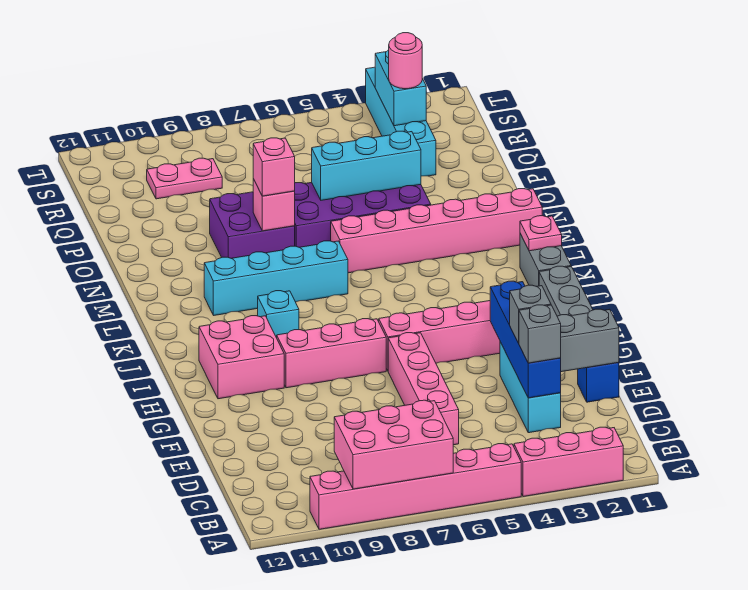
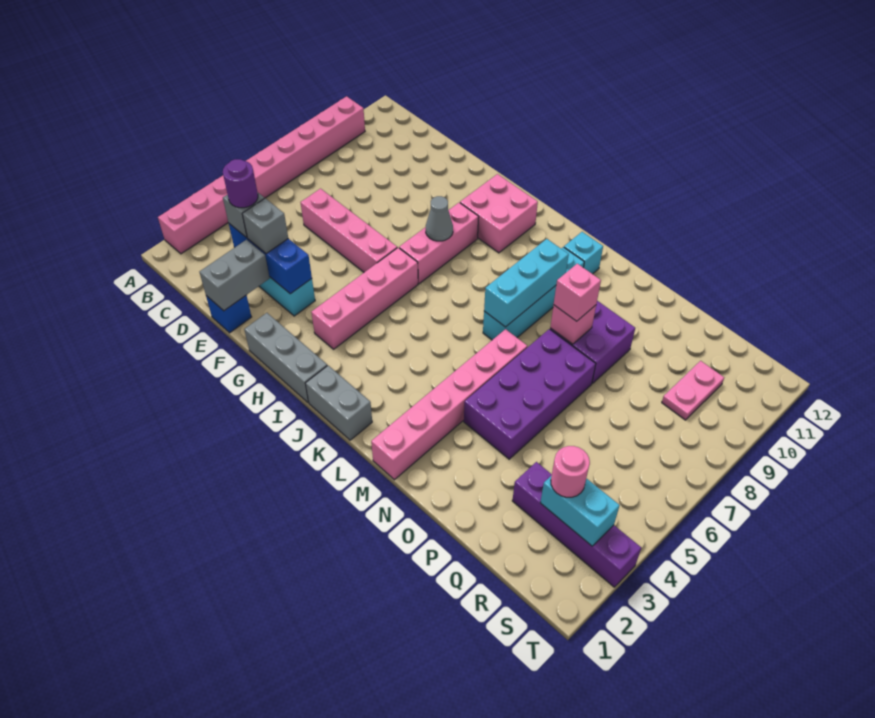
pink brick A7:B9 level 2 -> none
blue brick D3:G3 level 2 -> blue brick D3:F3 level 2
none -> purple round brick D3 level 4
none -> grey cone H8 level 2
cyan brick J9 level 1 -> cyan brick L11 level 1
pink plate K1 level 2 -> none
cyan brick O4:O6 level 2 -> cyan brick L7:L9 level 2
cyan brick Q3:T3 level 1 -> purple brick Q3:T3 level 1

